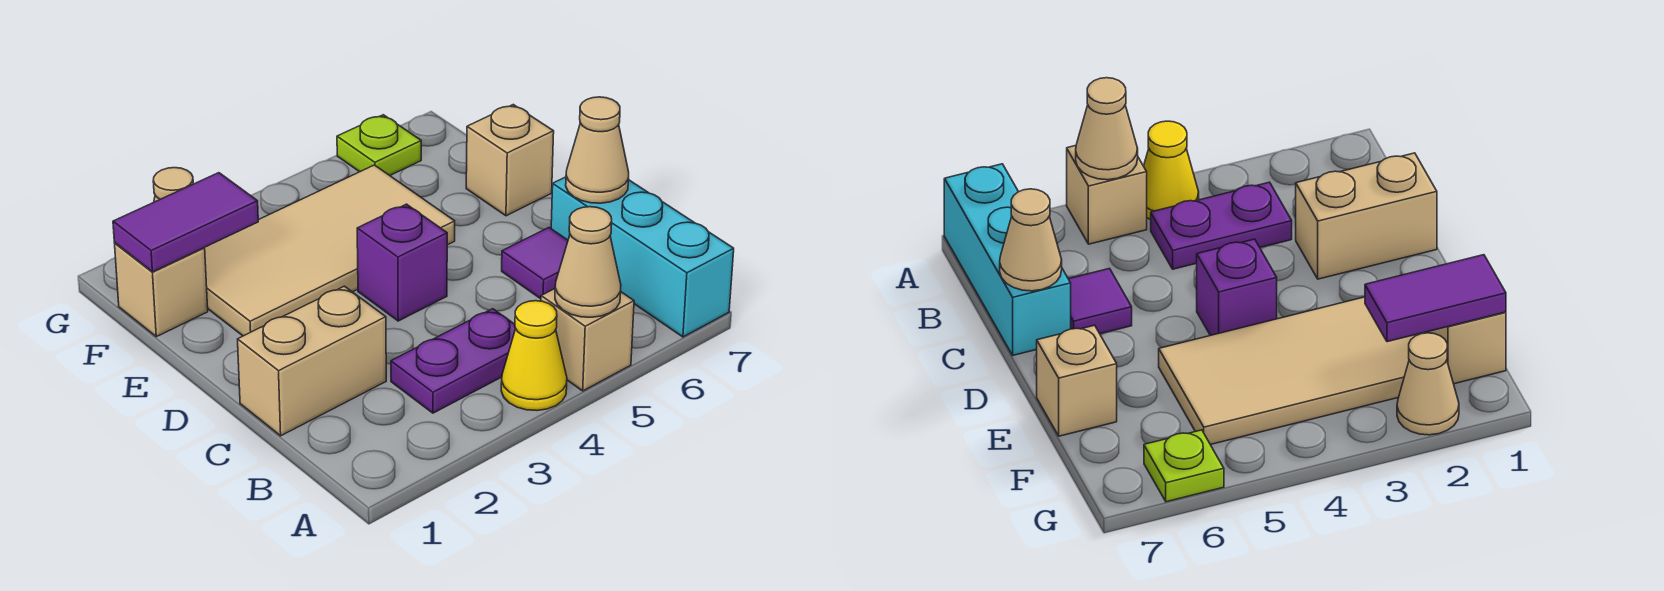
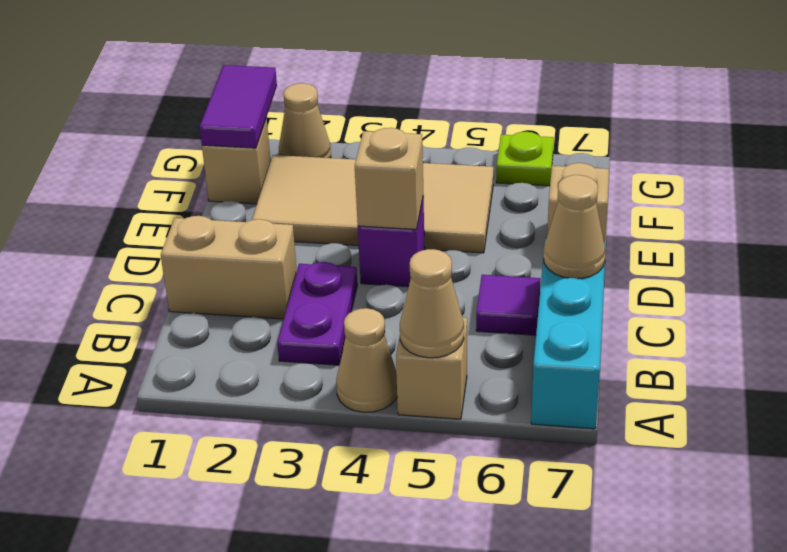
yellow cone A4 level 1 -> tan cone A4 level 1
purple plate B3:B4 level 1 -> purple plate B3:C3 level 1
none -> tan brick D4 level 2
purple tile F1:F2 level 2 -> purple tile F1:G1 level 2

